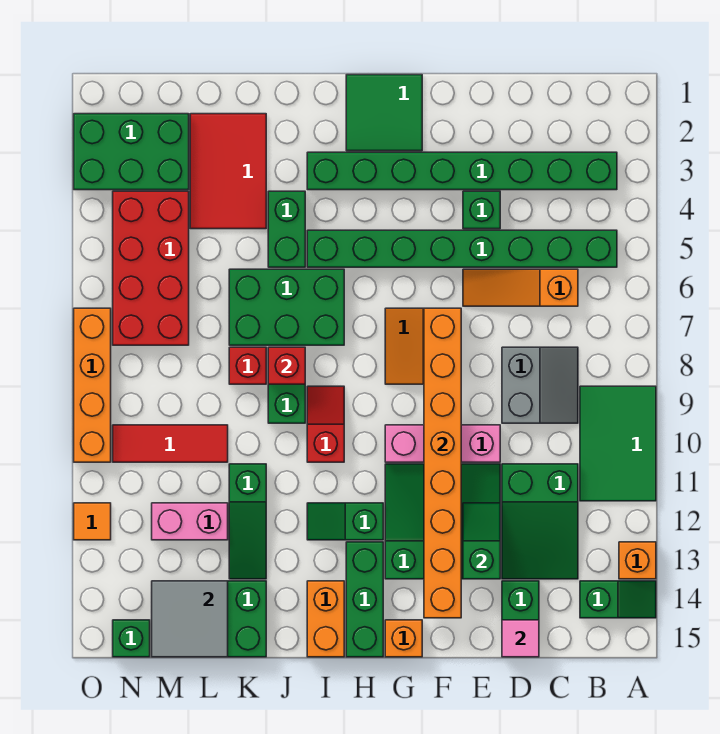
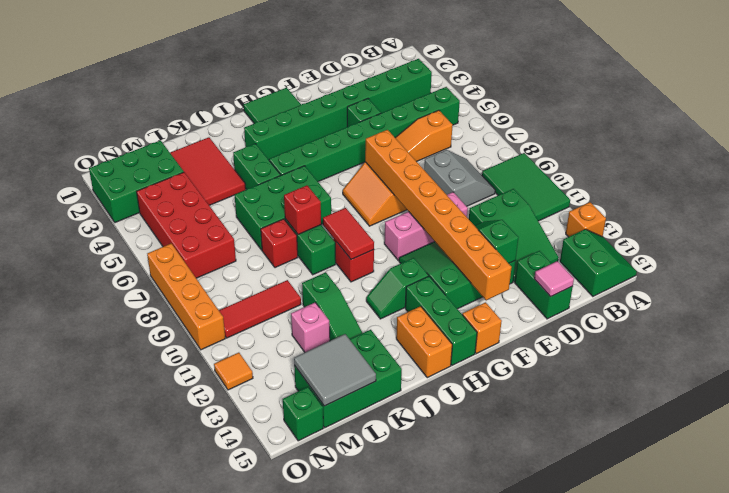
green slope A14:B14 level 1 top B -> green slope A14:B15 level 1 top B
none -> red tile I9:I10 level 2
pink brick L12:M12 level 1 -> pink brick L12 level 1

